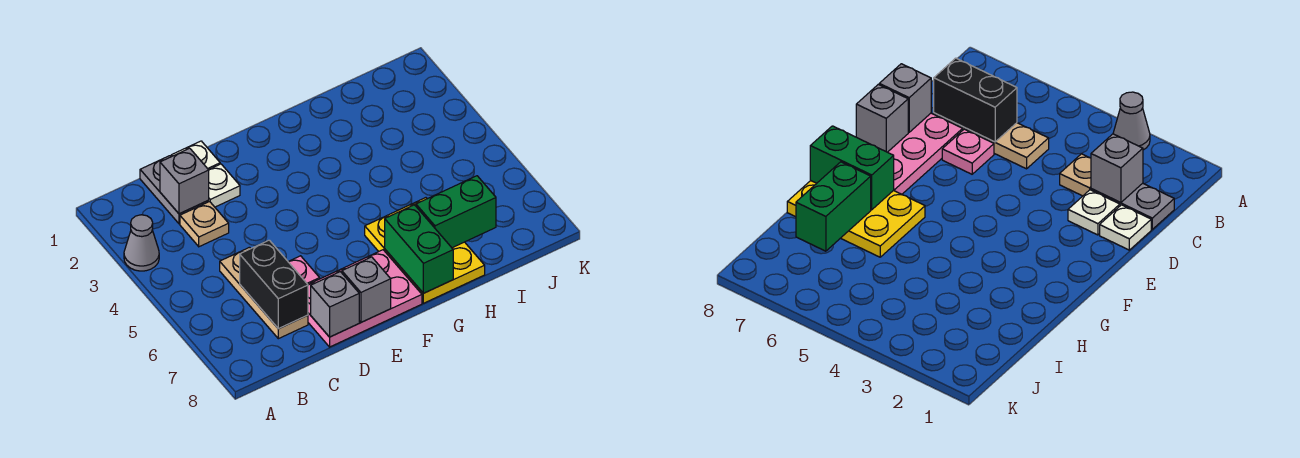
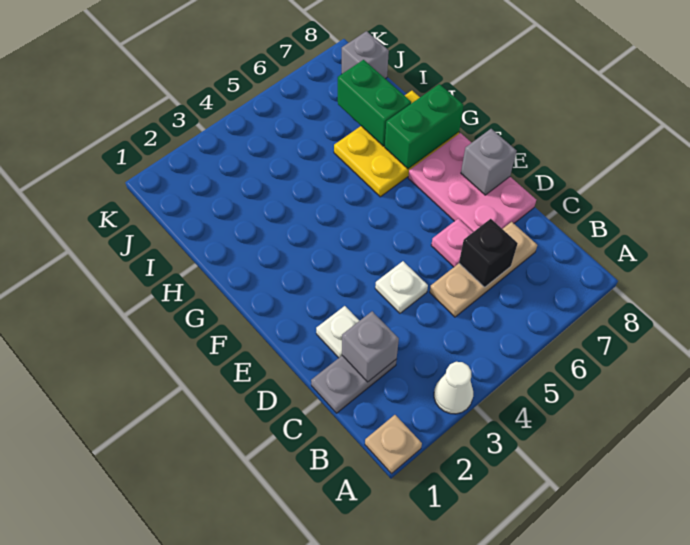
grey cone A3 level 1 -> white cone A3 level 1
tan plate C3 level 1 -> tan plate A1 level 1
black brick C6:C7 level 2 -> black brick C6 level 2
white plate D1 level 1 -> white plate D4 level 1
grey brick D8 level 2 -> grey brick J8 level 1

